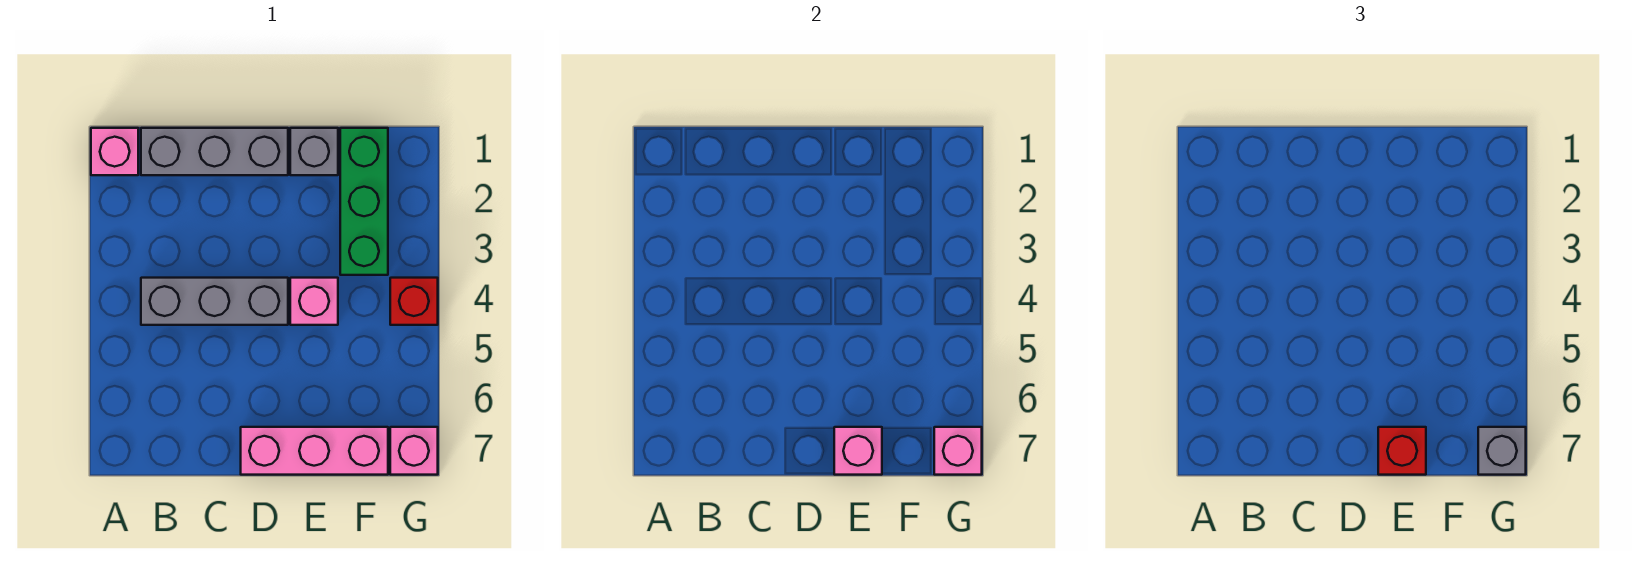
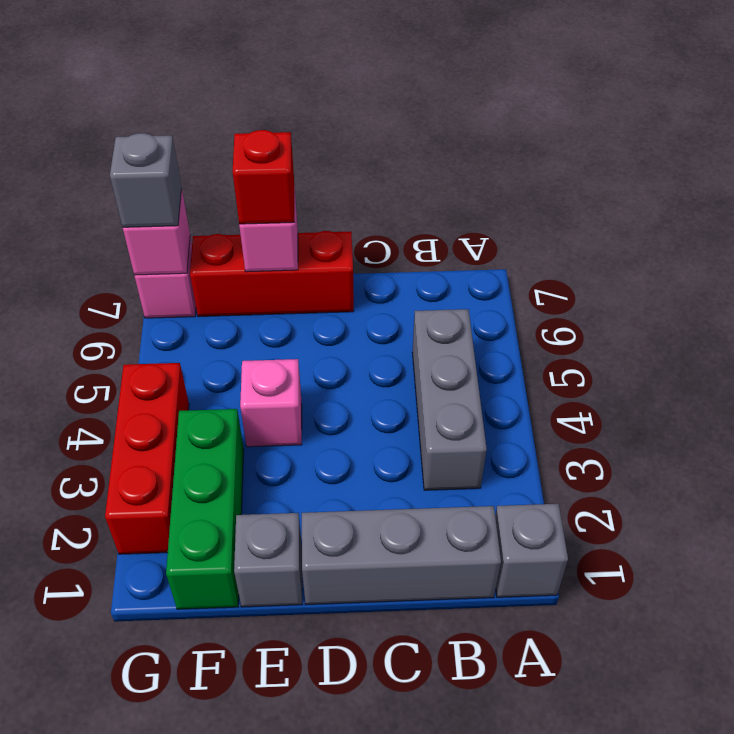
pink brick A1 level 1 -> grey brick A1 level 1
grey brick B4:D4 level 1 -> grey brick B3:B5 level 1
pink brick D7:F7 level 1 -> red brick D7:F7 level 1
red brick G4 level 1 -> red brick G2:G4 level 1

